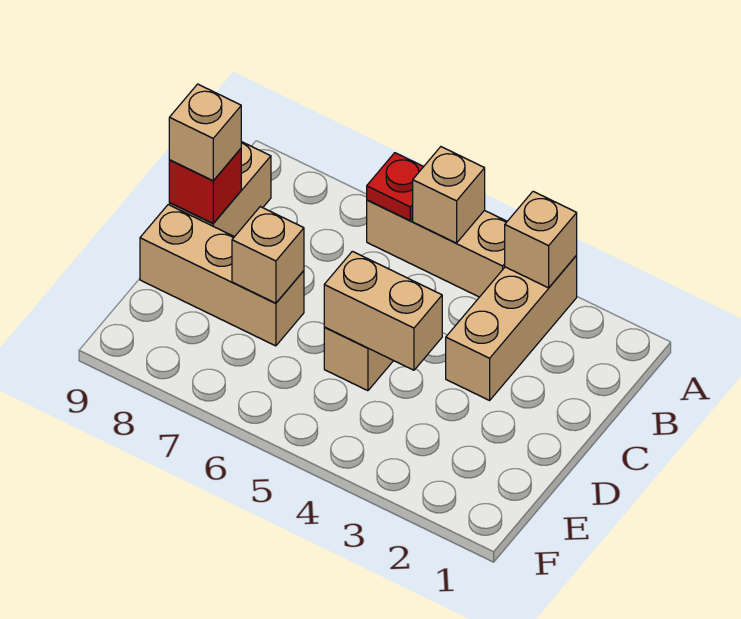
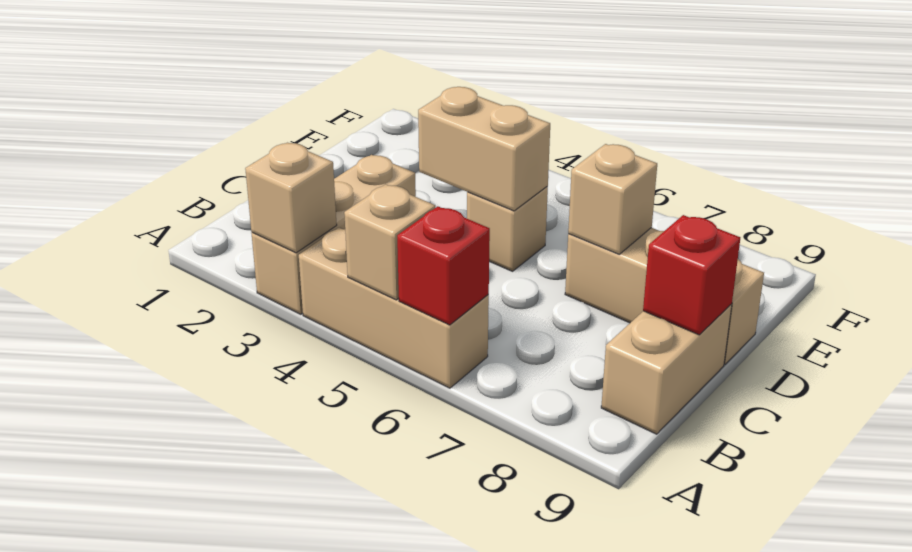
red plate A6 level 2 -> red brick A6 level 2
tan brick C9 level 3 -> none

